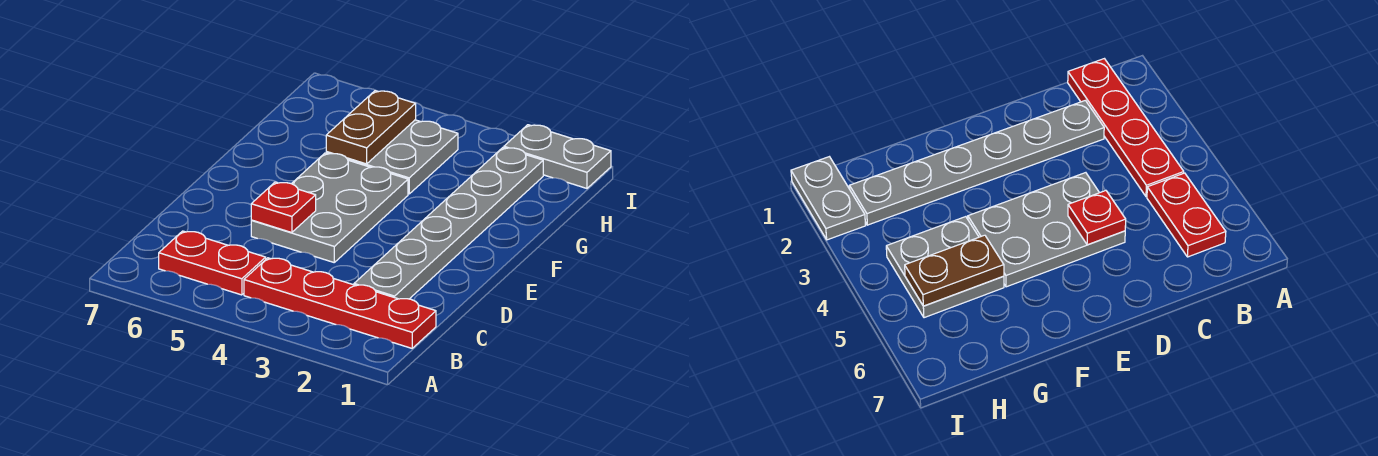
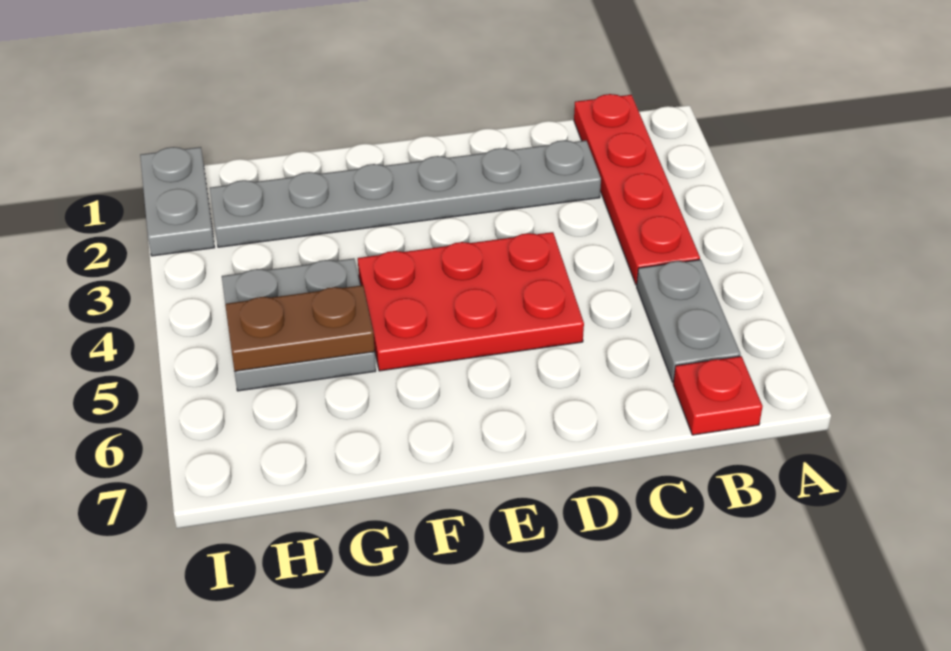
red plate B5:B6 level 1 -> grey plate B5:B6 level 1
grey plate D4:F5 level 1 -> red plate D4:F5 level 1
red plate D5 level 2 -> red plate B7 level 1

